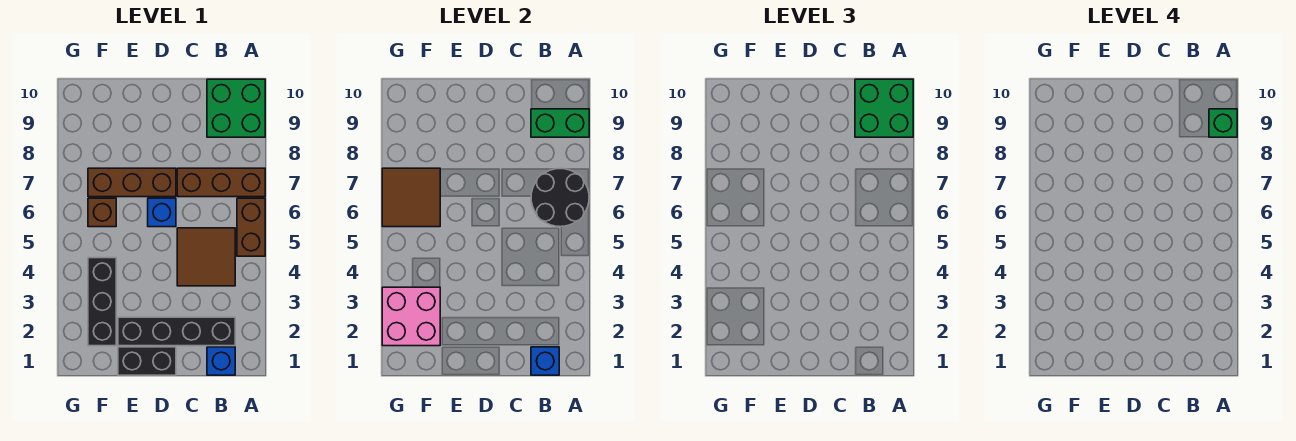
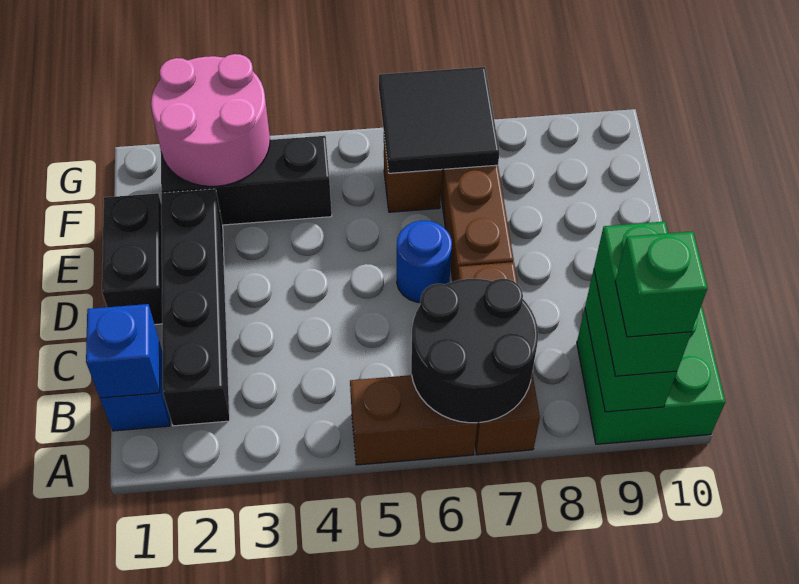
green brick A9:B10 level 3 -> green brick A9:B9 level 3
brown tile B4:C5 level 1 -> none
blue brick D6 level 1 -> blue round brick D6 level 1
pink brick F2:G3 level 2 -> pink round brick F2:G3 level 2
brown tile F6:G7 level 2 -> black tile F6:G7 level 2

